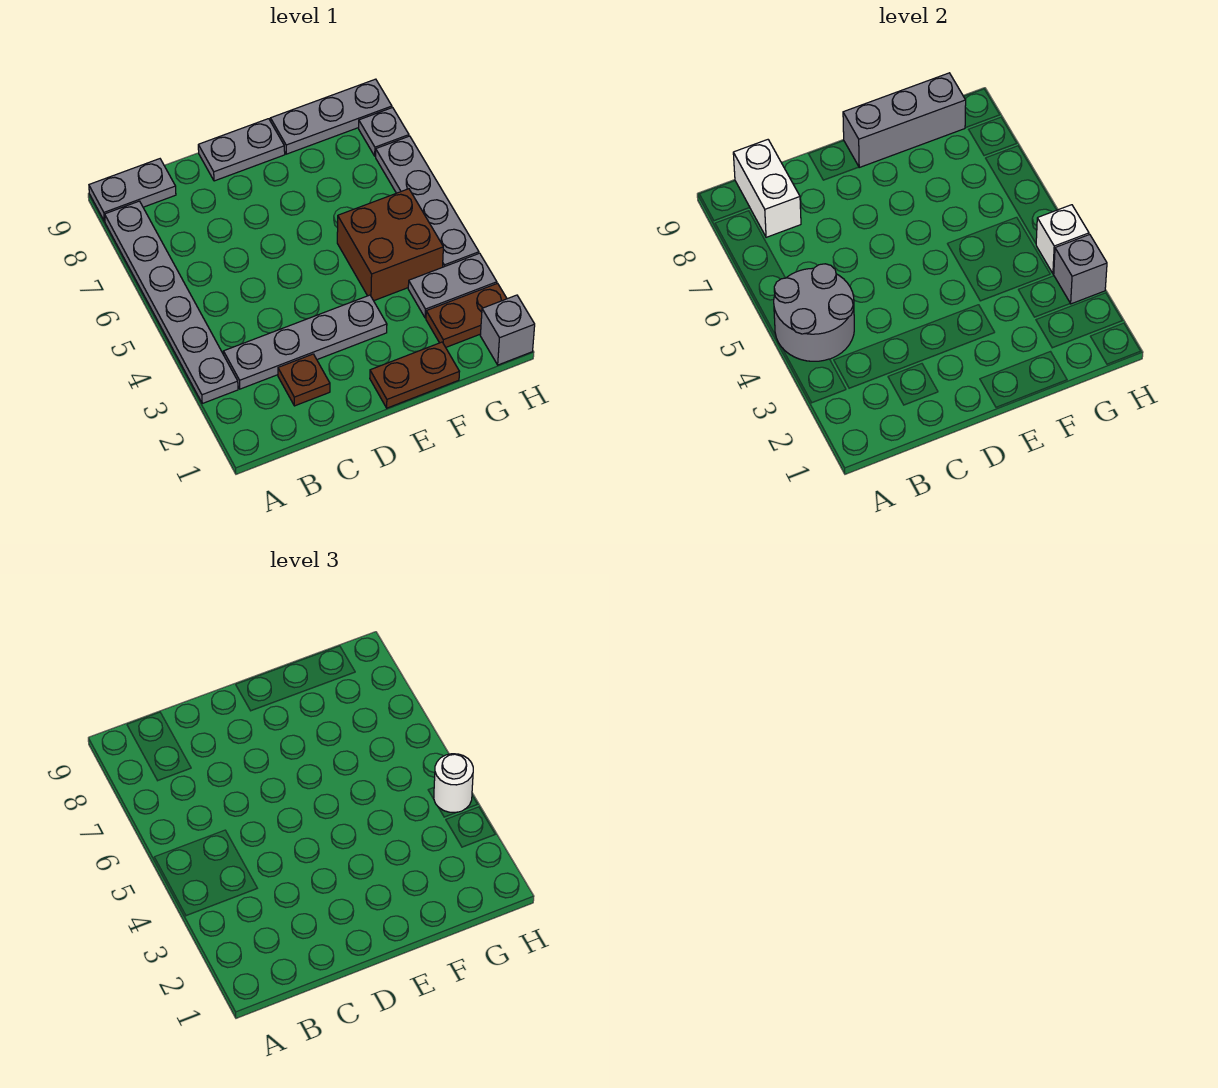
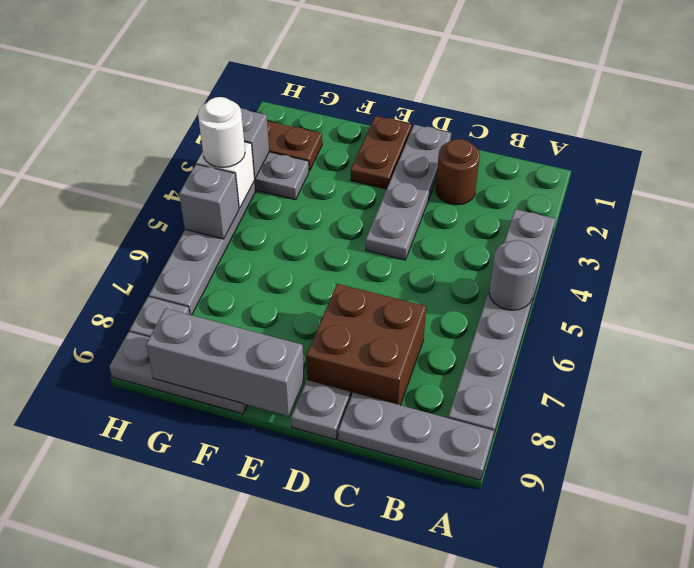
grey round brick A4:B5 level 2 -> grey round brick A5 level 2
grey plate A9:B9 level 1 -> grey plate A9:C9 level 1
grey plate B3:E3 level 1 -> grey plate D1:D4 level 1
white brick B8:B9 level 2 -> none
brown plate C2 level 1 -> brown round brick C2 level 1
grey plate D9:E9 level 1 -> grey plate D9 level 1
brown plate E1:F1 level 1 -> brown plate E1:E2 level 1
brown brick F4:G5 level 1 -> brown brick C7:D8 level 1
grey brick H1 level 1 -> grey brick H5 level 2

